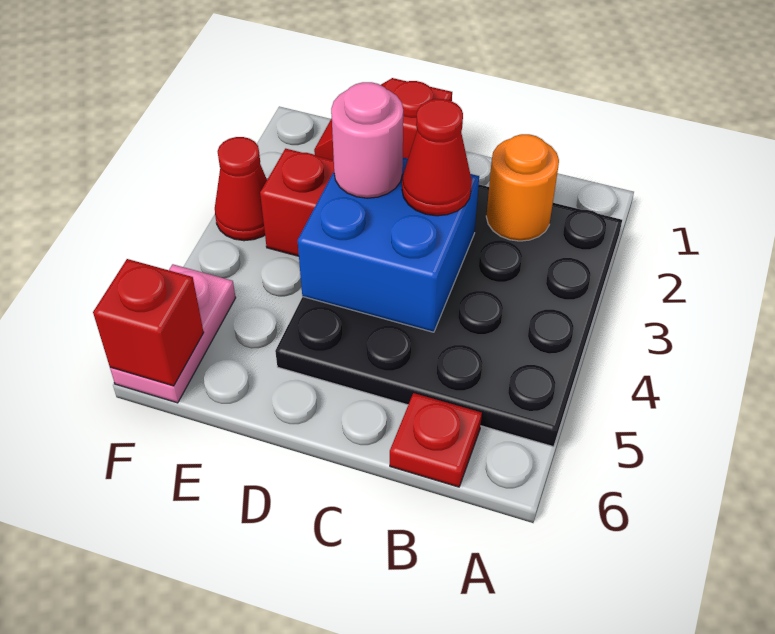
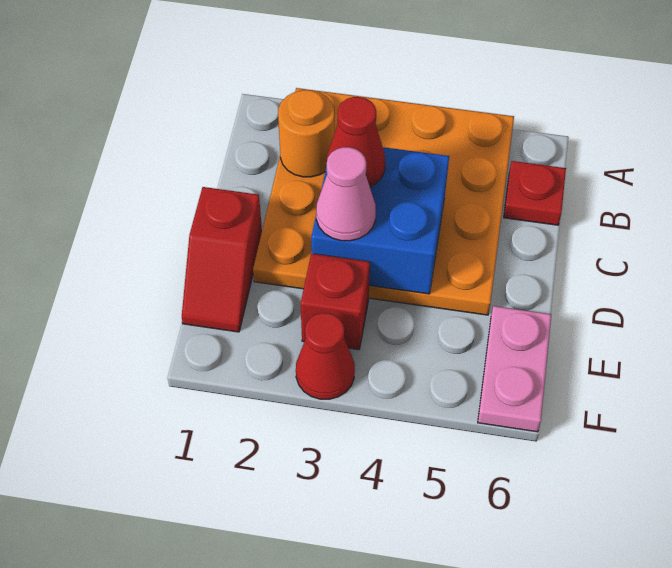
black plate A2:D5 level 1 -> orange plate A2:D5 level 1
pink round brick D3 level 3 -> pink cone D3 level 3
pink plate F5:F6 level 1 -> pink plate E6:F6 level 1
red brick F6 level 2 -> none

